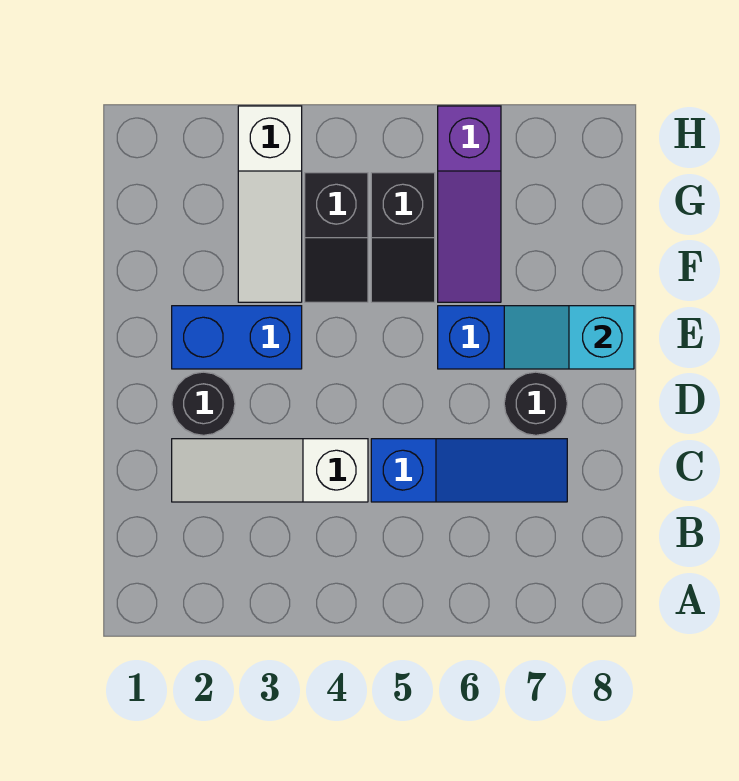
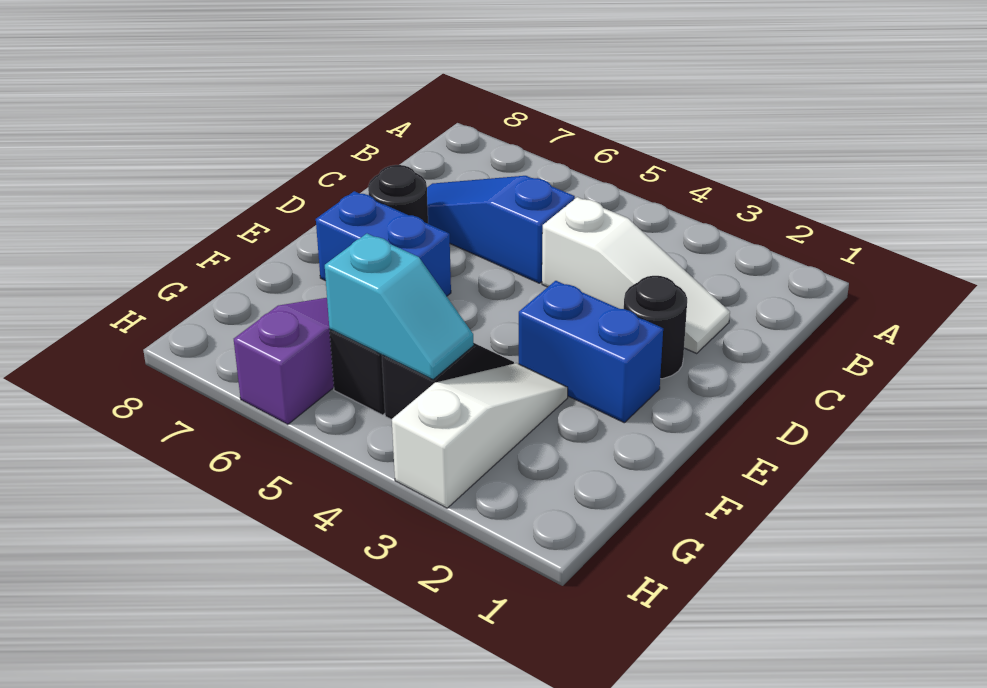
cyan slope E7:E8 level 2 top 8 -> cyan slope G4:G5 level 2 top 5

